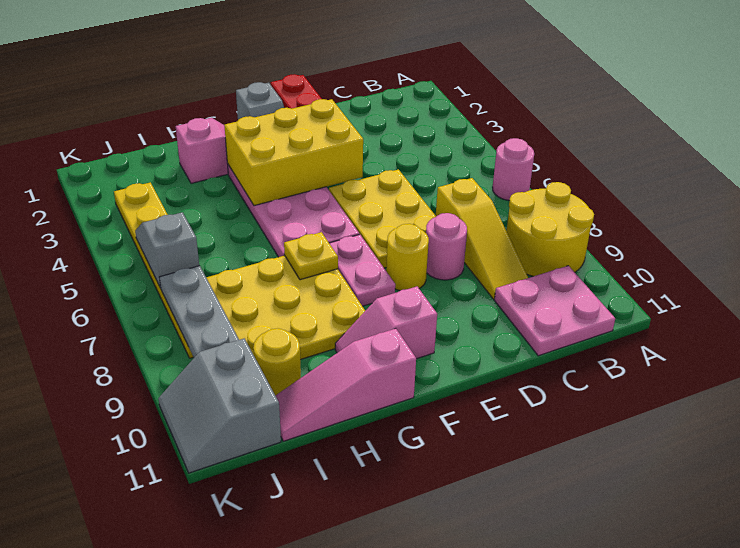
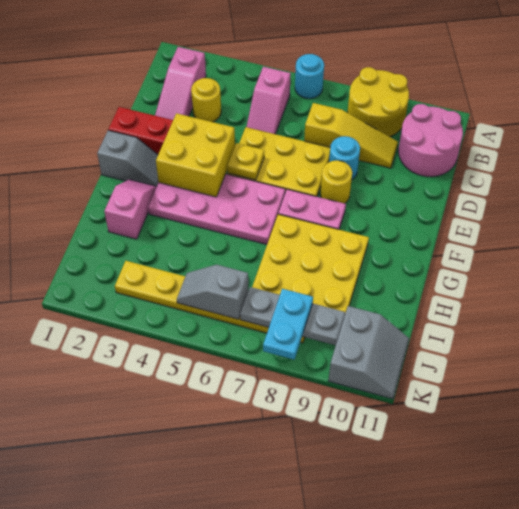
pink round brick A6 level 1 -> cyan round brick A6 level 1
pink plate B10:C11 level 1 -> pink round brick B10:C11 level 1
pink round brick D8 level 1 -> cyan round brick D8 level 1
yellow brick E3:G4 level 2 -> yellow brick E3:F4 level 2
pink slope F10:G10 level 1 top F -> pink slope B5:C5 level 1 top B
yellow plate G7 level 2 -> yellow plate E5 level 2
pink slope G11:I11 level 1 top G -> pink slope B2:D2 level 1 top B
yellow round brick I10 level 1 -> yellow round brick C3 level 1
none -> cyan plate J8:K8 level 3
grey slope J10:K11 level 1 top J -> grey slope J10:K11 level 1 top 10

